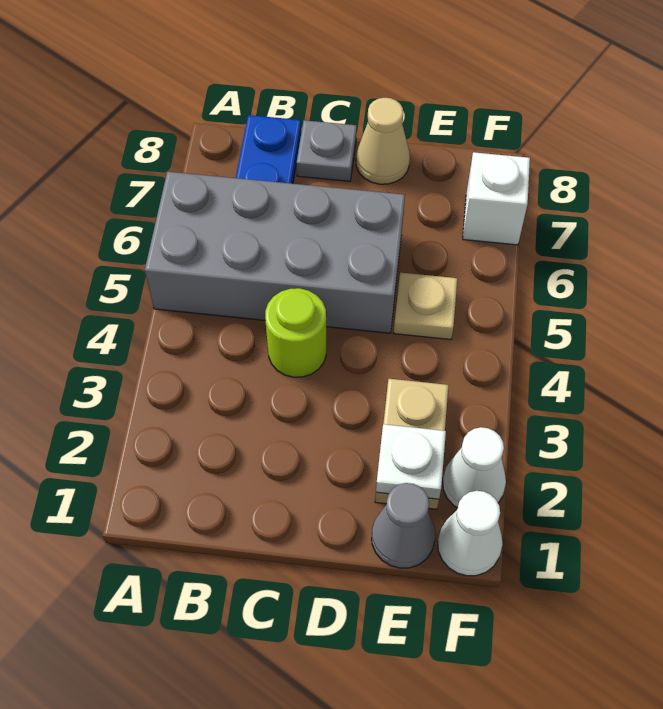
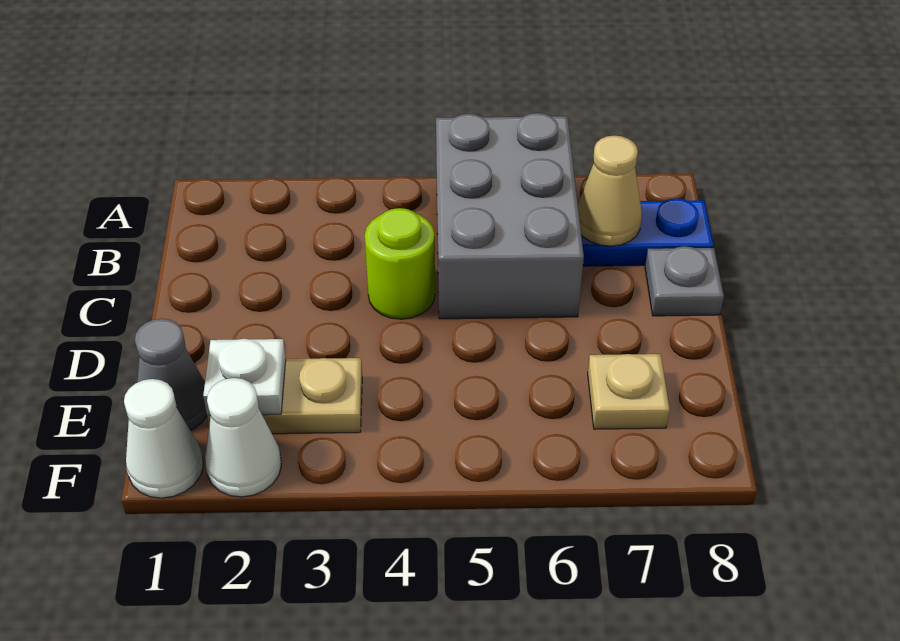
grey brick A5:D6 level 1 -> grey brick A5:C6 level 1
tan cone D8 level 1 -> tan cone B7 level 2
tan plate E5 level 1 -> tan plate E7 level 1
white brick F7 level 1 -> none

